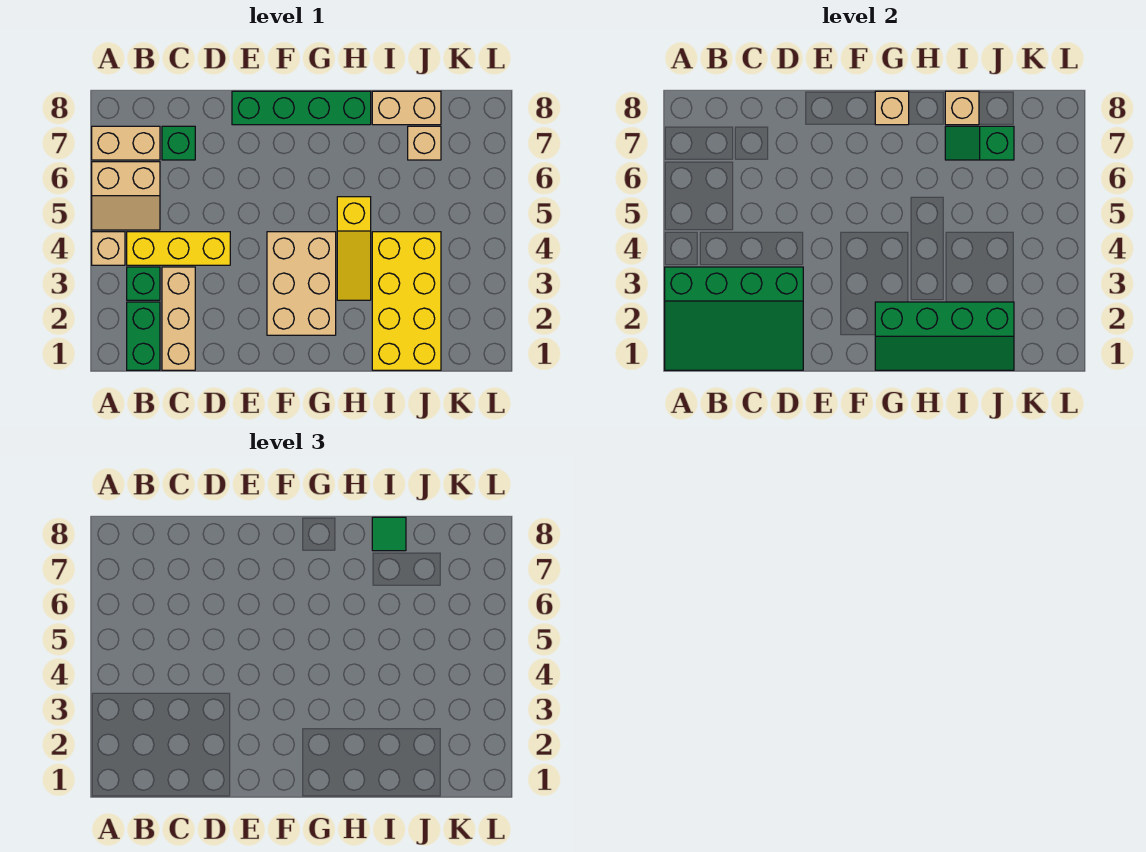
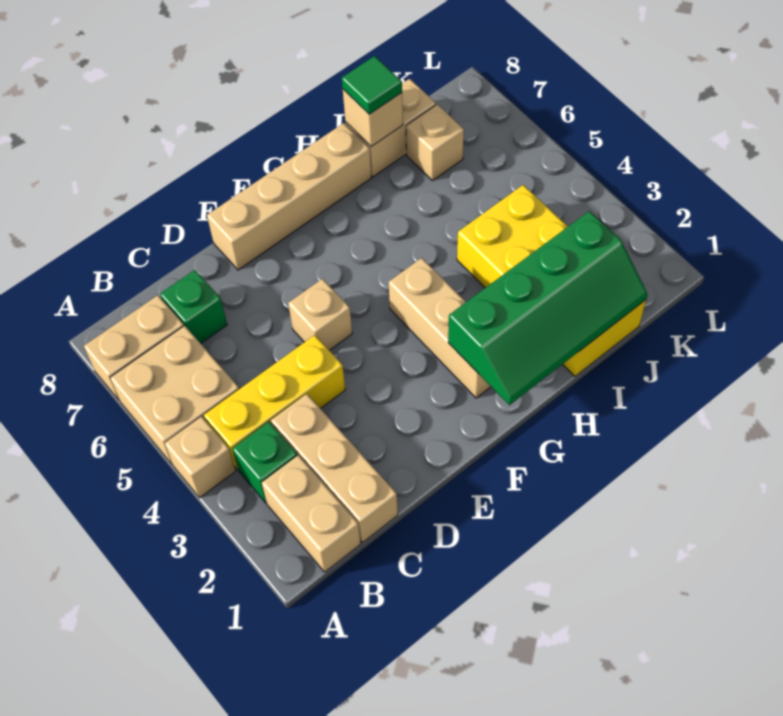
green slope A1:D3 level 2 top 3 -> none
tan slope A5:B6 level 1 top 6 -> tan brick A5:B6 level 1
green brick B1:B2 level 1 -> tan brick B1:B2 level 1
green brick E8:H8 level 1 -> tan brick E8:H8 level 1
tan brick F2:G4 level 1 -> tan brick G2:G4 level 1
tan brick G8 level 2 -> tan brick E5 level 1
yellow slope H3:H5 level 1 top 5 -> none
green slope I7:J7 level 2 top J -> none

